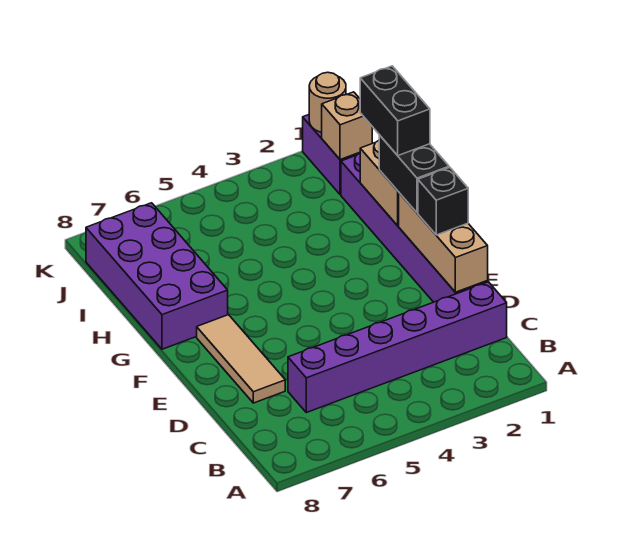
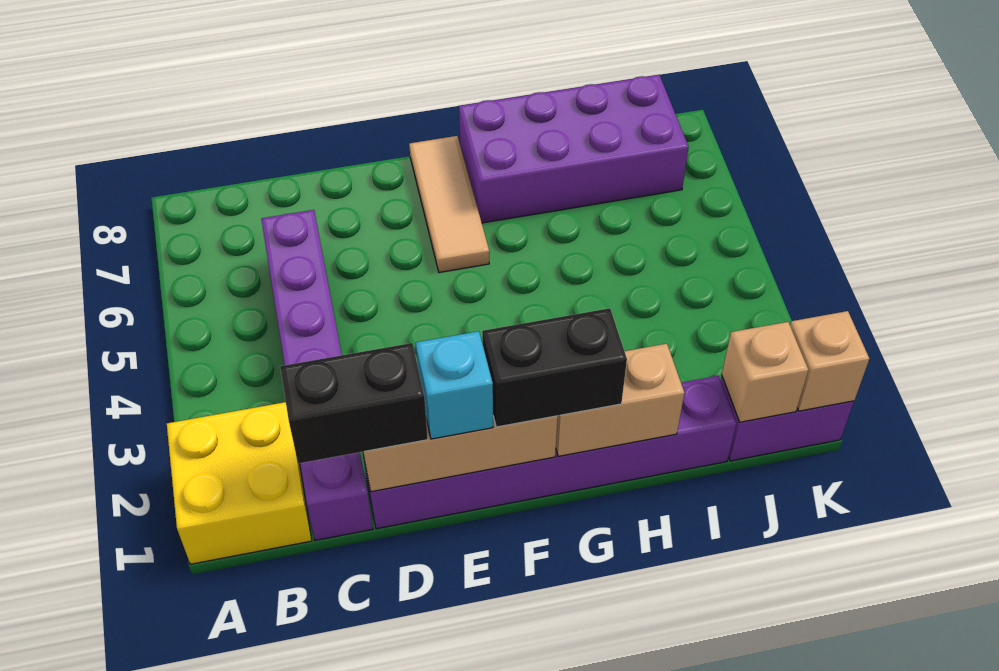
none -> yellow brick A1:B2 level 1
tan tile D7:F7 level 1 -> tan tile F6:F8 level 1
black brick E1 level 3 -> cyan brick E1 level 3
black brick G1:H1 level 4 -> black brick C1:D1 level 3
tan round brick K1 level 2 -> tan brick K1 level 2

